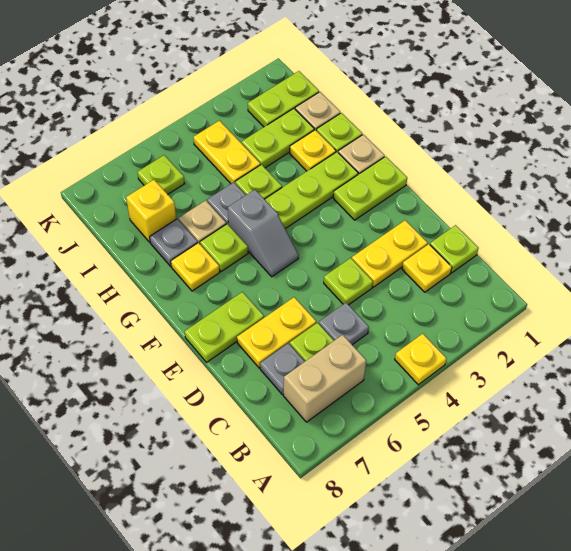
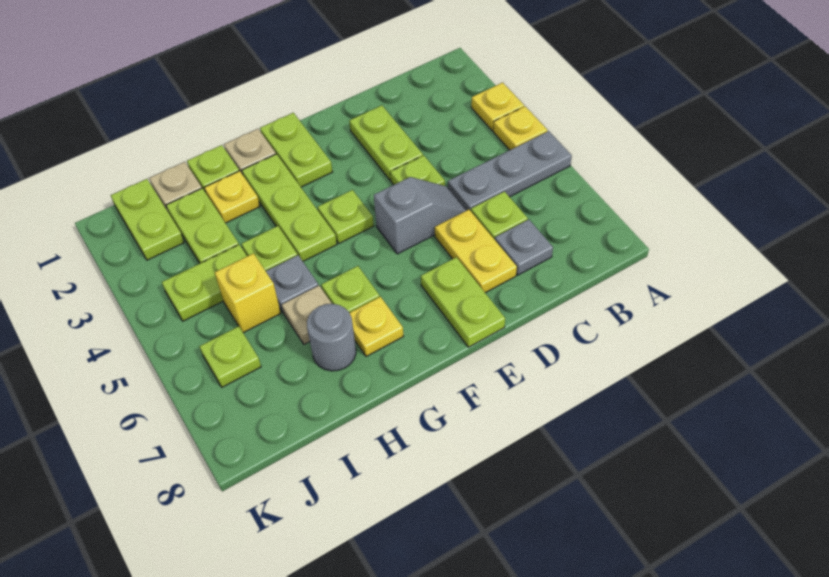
tan brick B6:B7 level 1 -> none
lime plate C1 level 1 -> lime plate F4 level 1
yellow plate C2 level 1 -> yellow plate A3 level 1
grey plate C5 level 1 -> grey plate A5:C5 level 1
yellow plate D2:D3 level 1 -> lime plate D2:D3 level 1
grey slope F5:G5 level 1 top G -> grey slope D5:E5 level 1 top E
grey plate H7 level 1 -> grey round brick H7 level 1
yellow plate I4:J4 level 1 -> lime plate I4:J4 level 1
yellow brick I7 level 1 -> yellow brick I5 level 1

